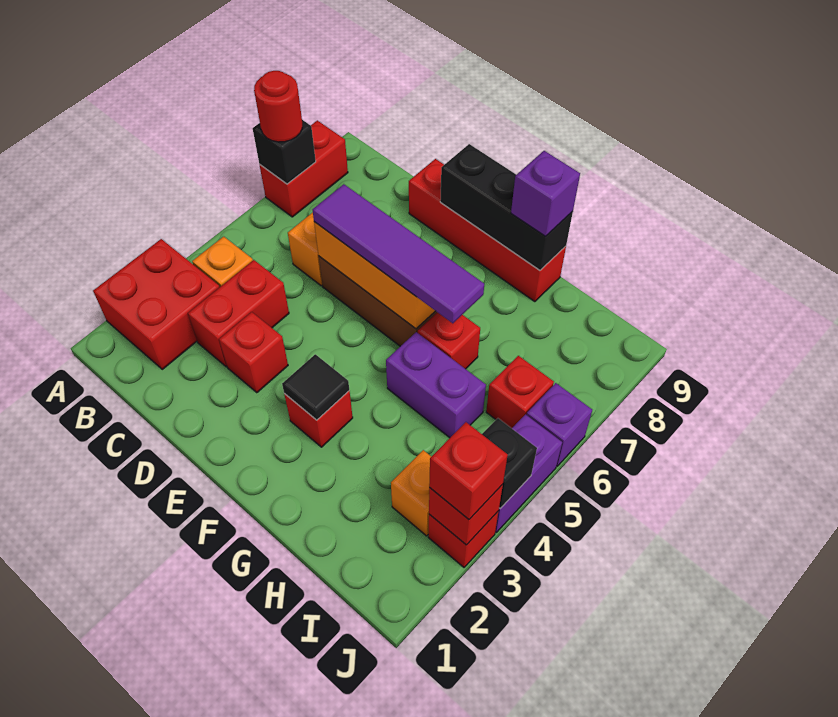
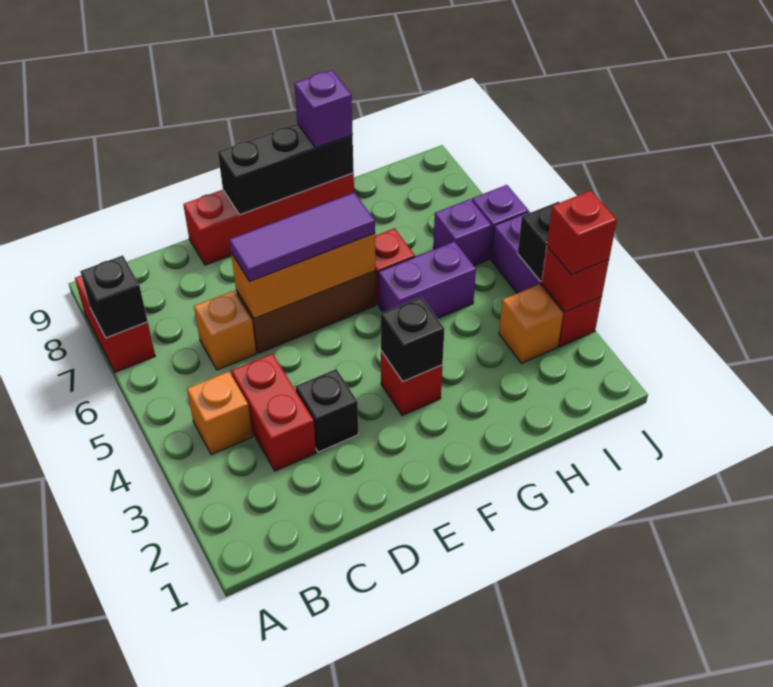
red brick A2:B3 level 1 -> none
red round brick A7 level 3 -> none
red brick D3 level 1 -> black brick D3 level 1
purple tile D6:G6 level 3 -> purple tile D6:F6 level 3
black tile F3 level 2 -> black brick F3 level 2
red brick I6 level 1 -> purple brick I6 level 1

